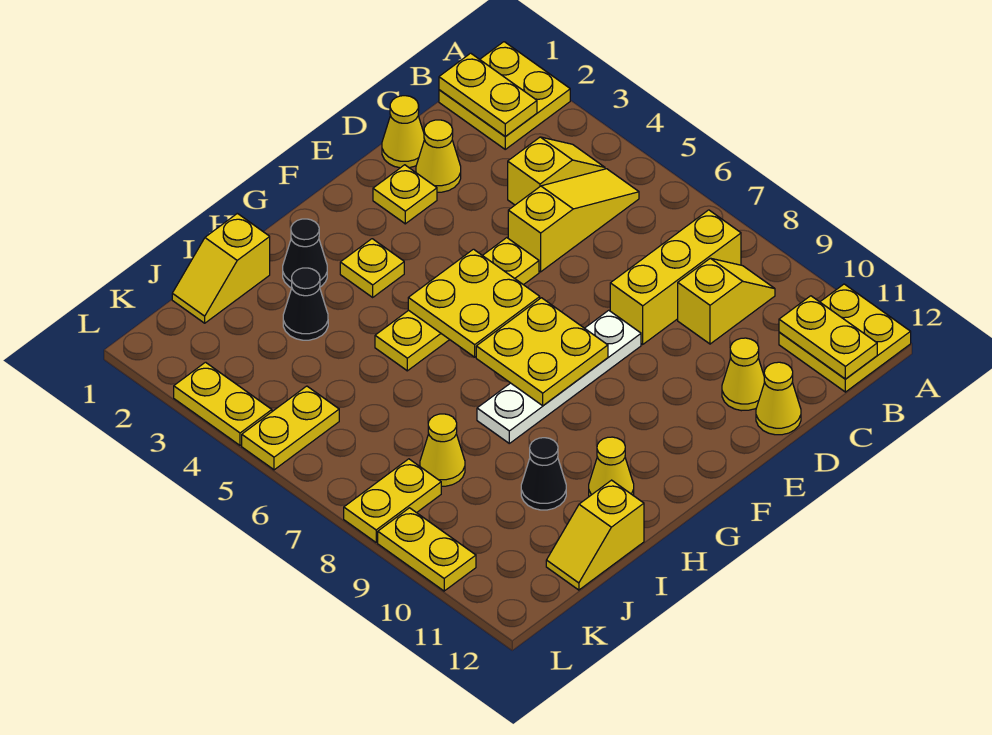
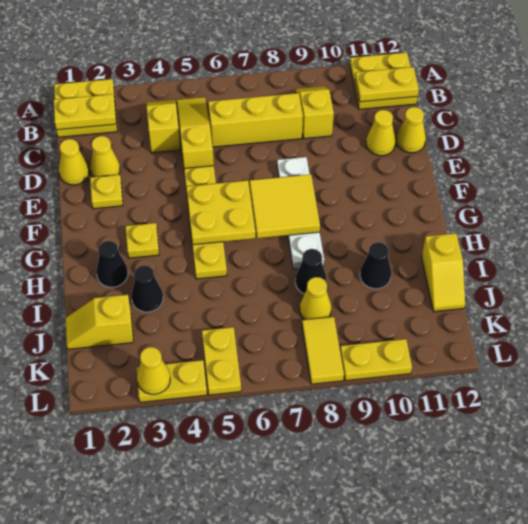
yellow brick B8:D8 level 1 -> yellow brick C6:C8 level 1
yellow plate F7:G8 level 2 -> yellow tile F7:G8 level 2
yellow cone H11 level 1 -> yellow cone L3 level 2
yellow slope I1:J1 level 1 top I -> yellow slope J1:J2 level 1 top 2
none -> black cone I8 level 1
yellow plate K8:L8 level 1 -> yellow tile K8:L8 level 1

